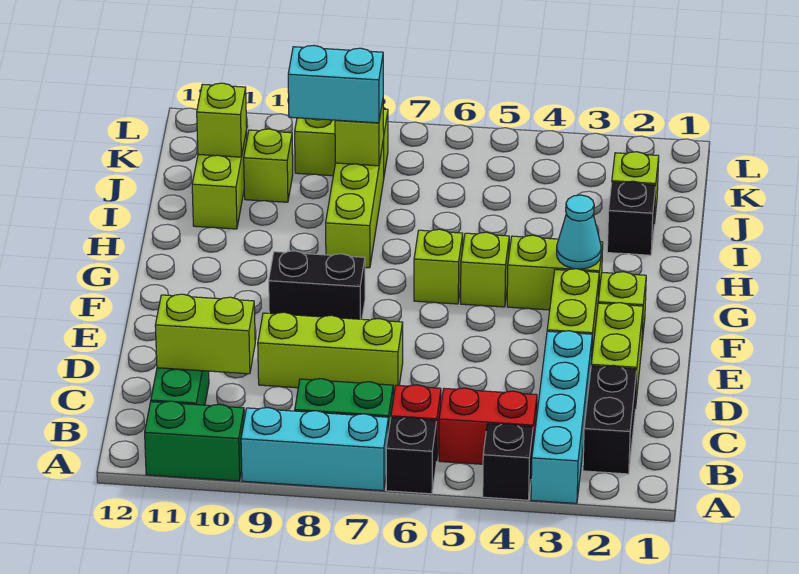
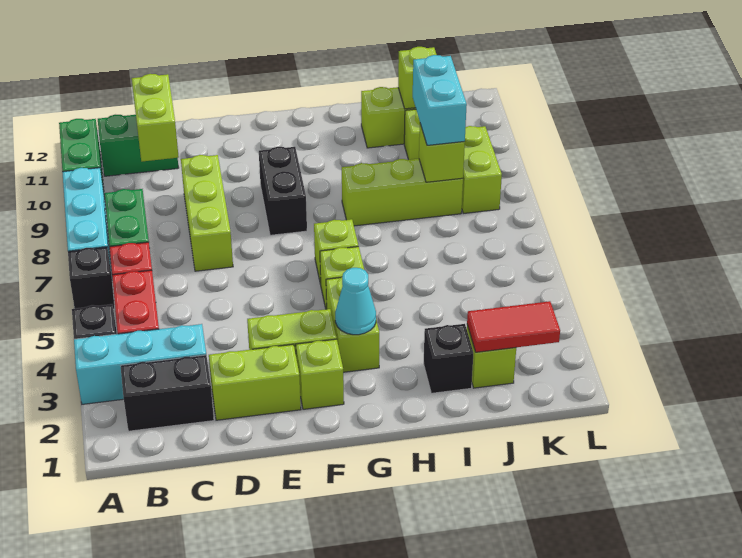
cyan brick A3:D3 level 1 -> cyan brick A3:C3 level 1
none -> red tile J2:K2 level 2

